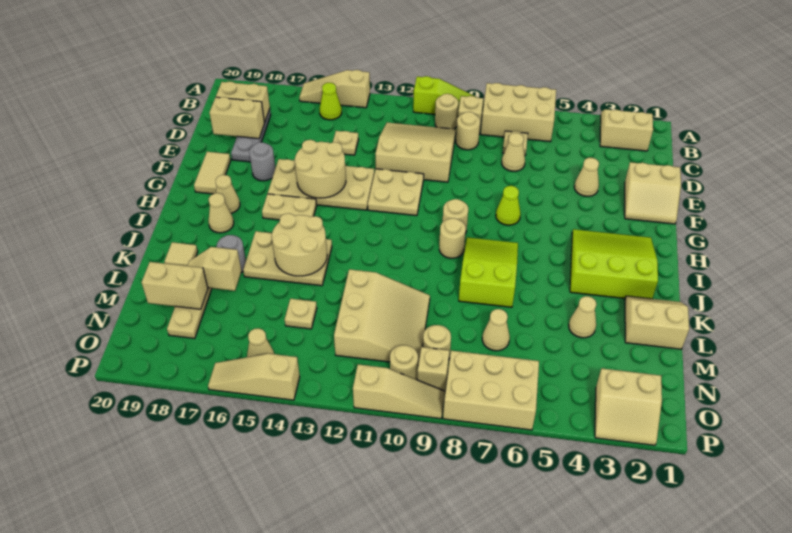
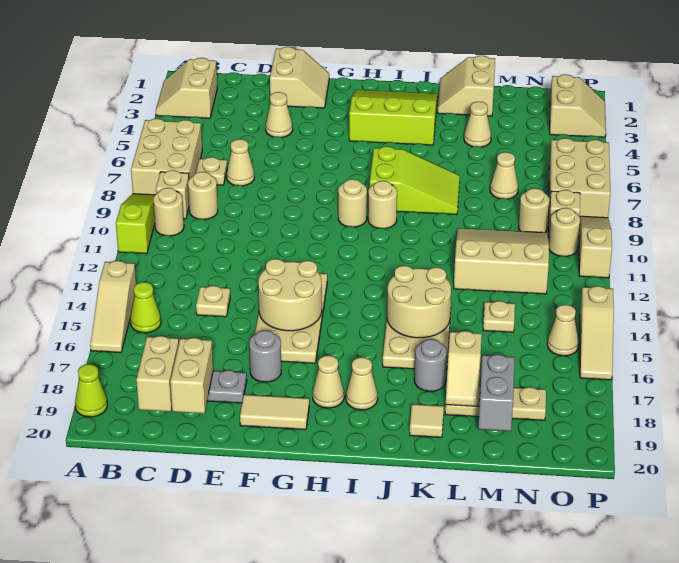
tan slope C10:E12 level 1 top E -> none
tan plate F11:G12 level 1 -> none
lime cone G7 level 1 -> lime cone A19 level 1
lime slope H2:J4 level 1 top J -> lime slope H2:J4 level 1 top 4
tan plate H15:H16 level 1 -> none
lime slope I7:K8 level 1 top K -> lime slope I7:K8 level 1 top I
tan brick M18:M19 level 2 -> grey brick M18:M19 level 2

